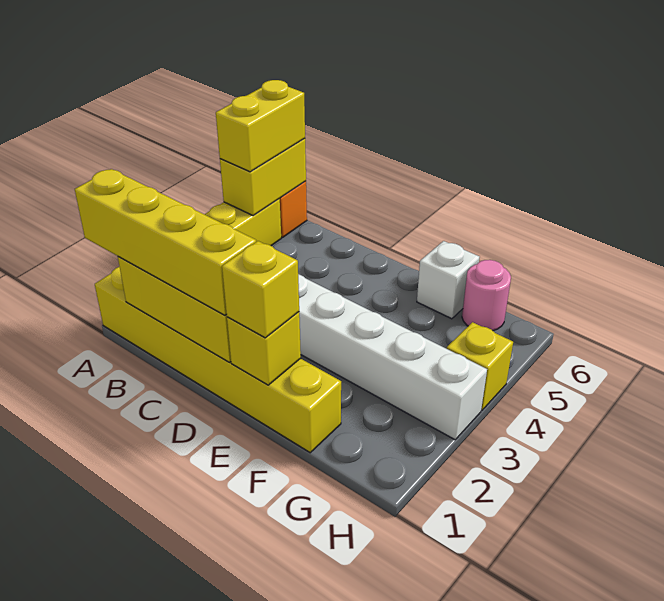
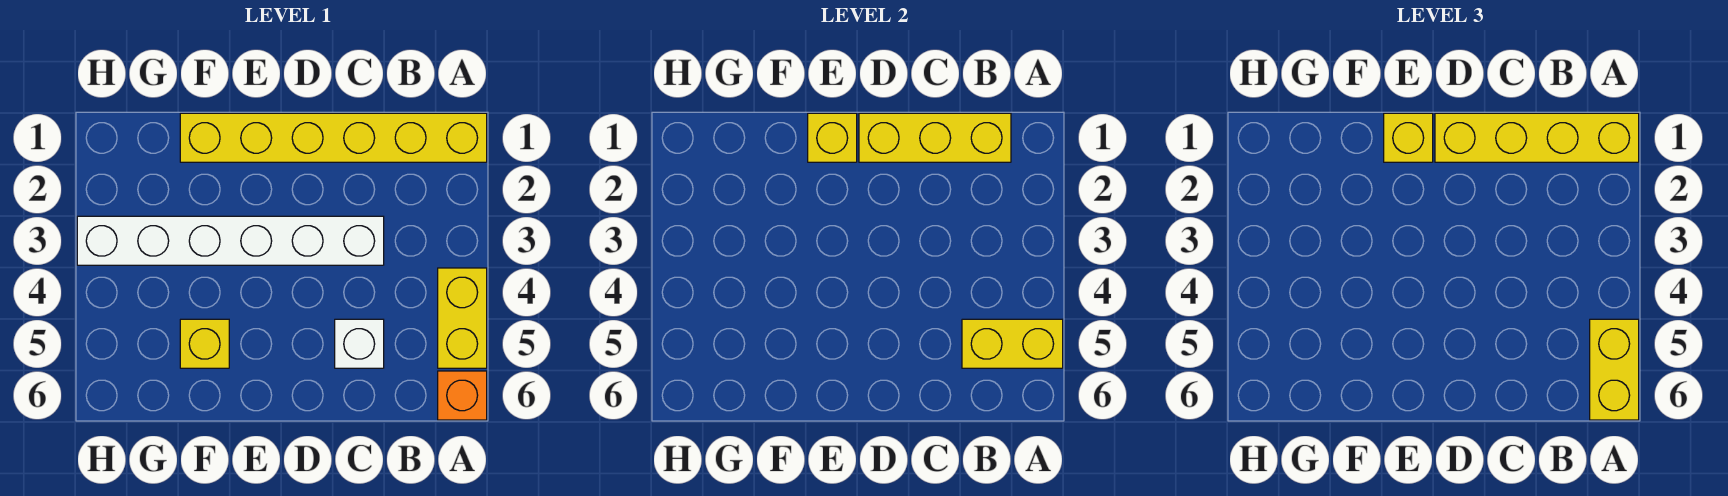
yellow brick A5:A6 level 2 -> yellow brick A5:B5 level 2
white brick F6 level 1 -> white brick C5 level 1
pink round brick G6 level 1 -> none
yellow brick H4 level 1 -> yellow brick F5 level 1

